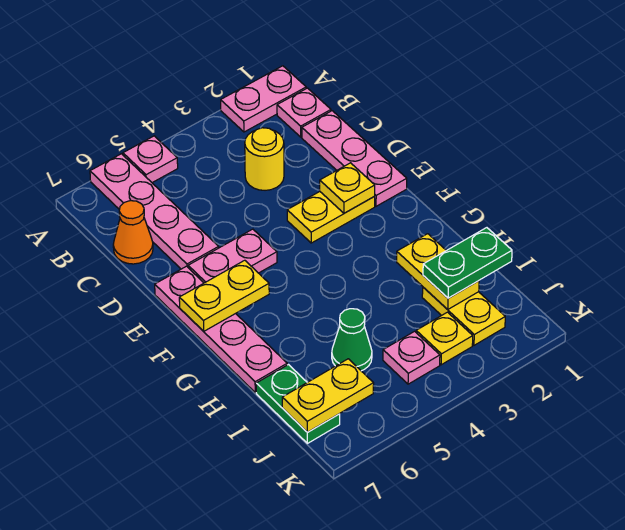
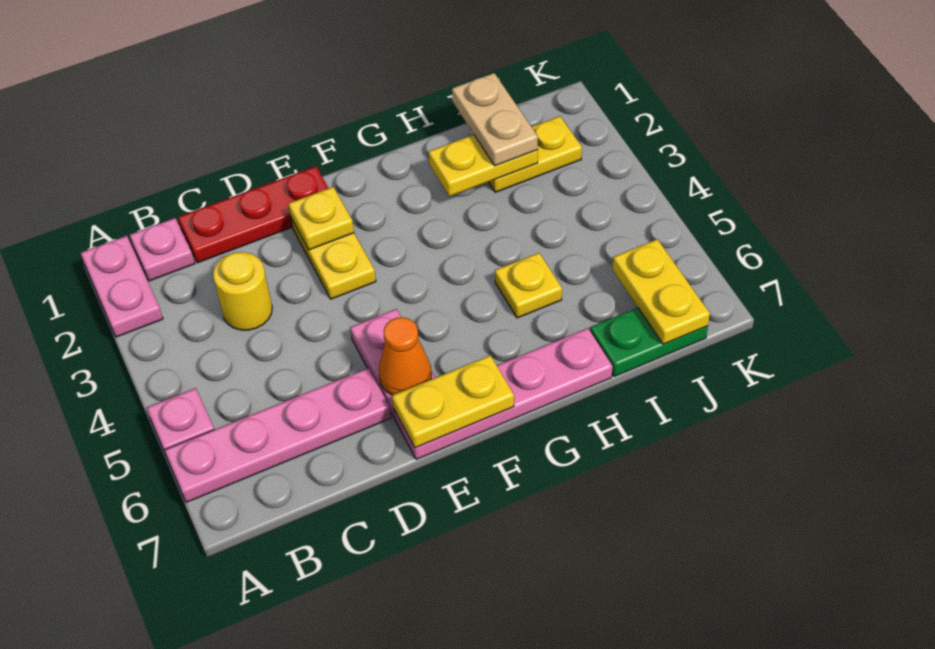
pink plate C1:E1 level 1 -> red plate C1:E1 level 1
orange cone C7 level 1 -> orange cone E6 level 2
yellow plate F6:F7 level 2 -> yellow plate E7:F7 level 2
green plate I1:I2 level 3 -> tan plate I1:I2 level 3
green cone I5 level 1 -> none
yellow plate J3 level 1 -> yellow plate H5 level 1
pink plate J4 level 1 -> none

